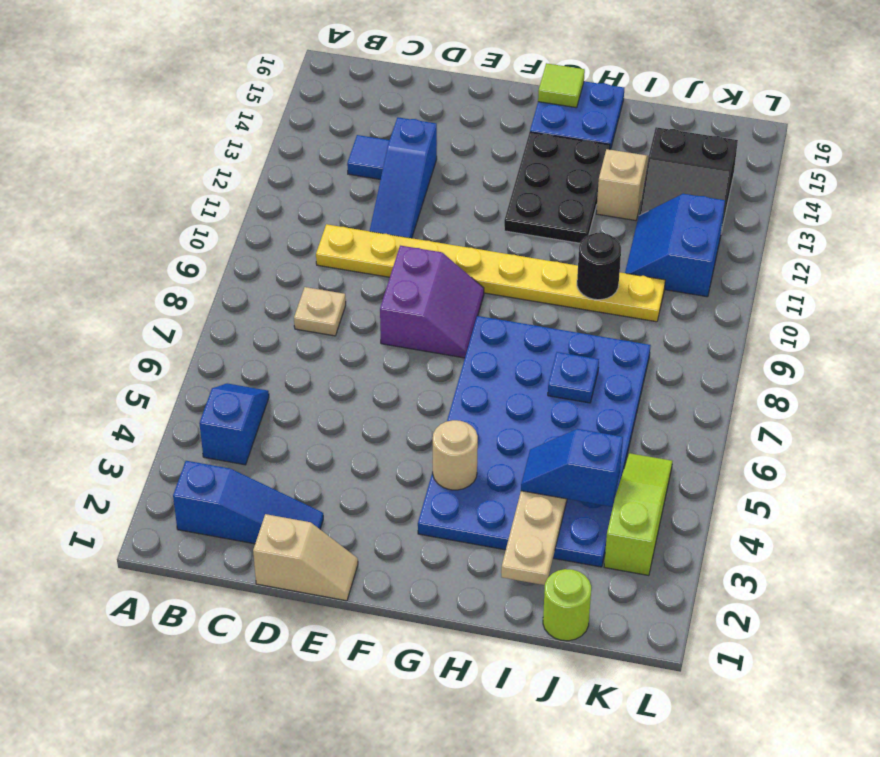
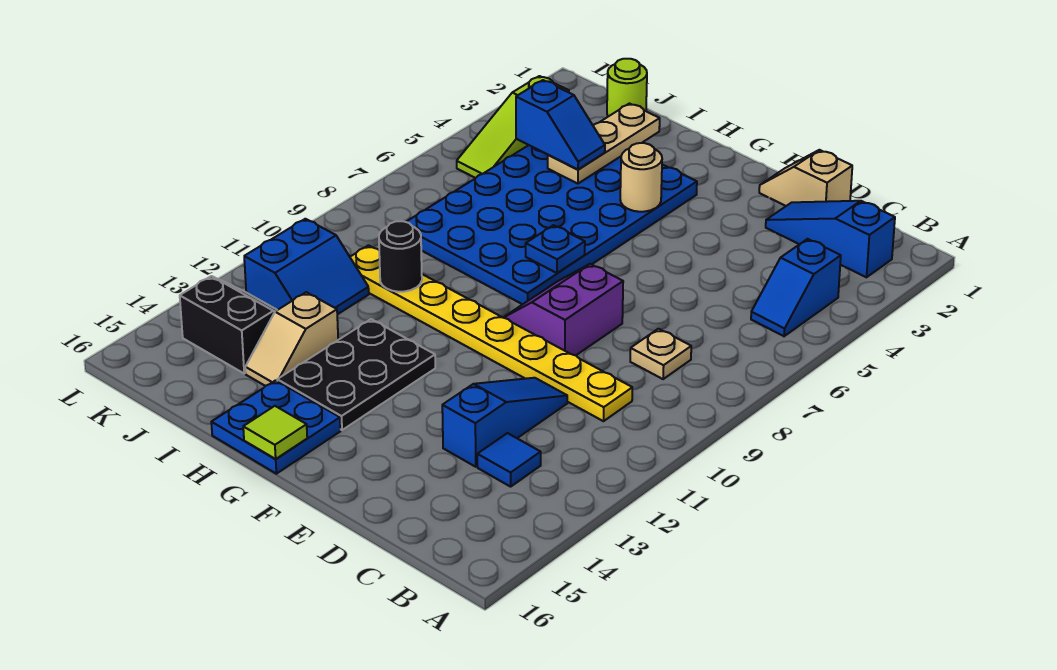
blue plate I7 level 2 -> blue plate G7 level 2

